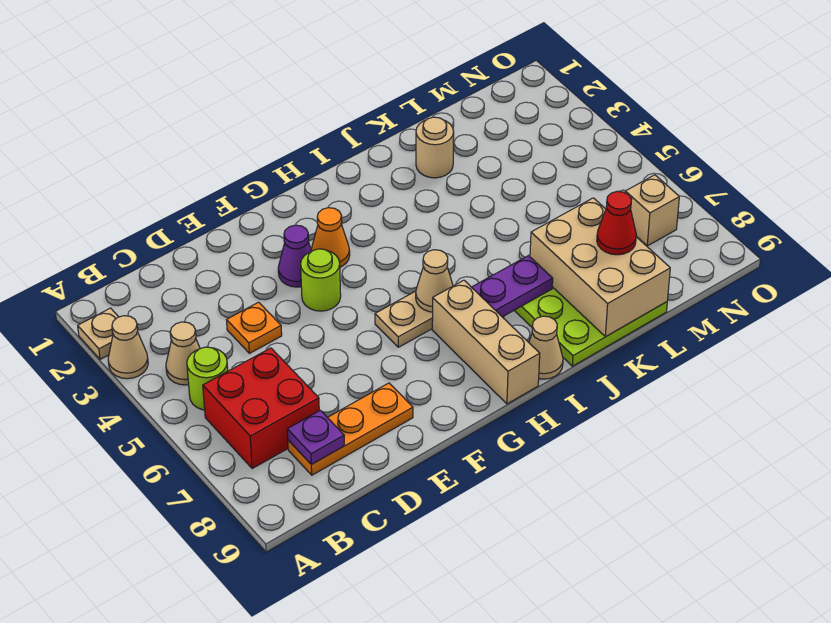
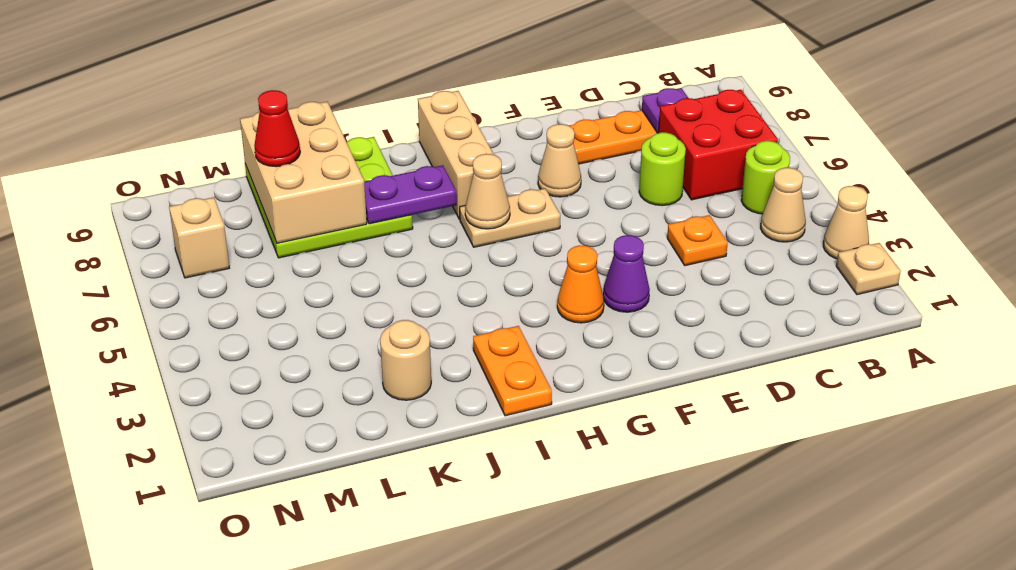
lime round brick F4 level 1 -> lime round brick D6 level 1
none -> orange plate I1:I2 level 1
tan cone I9 level 1 -> tan cone F7 level 1

